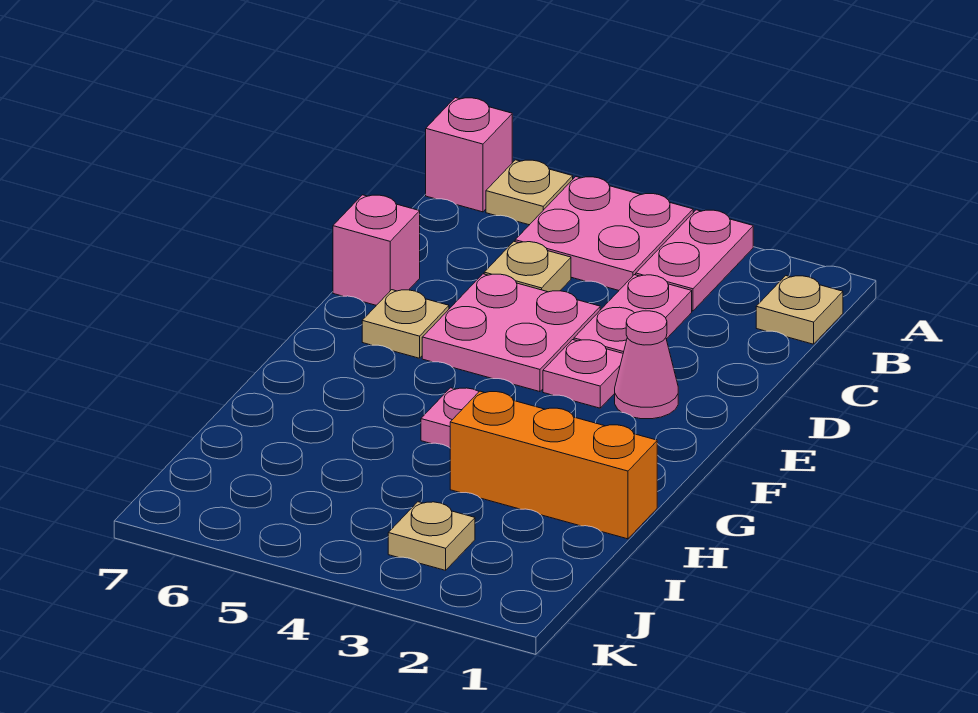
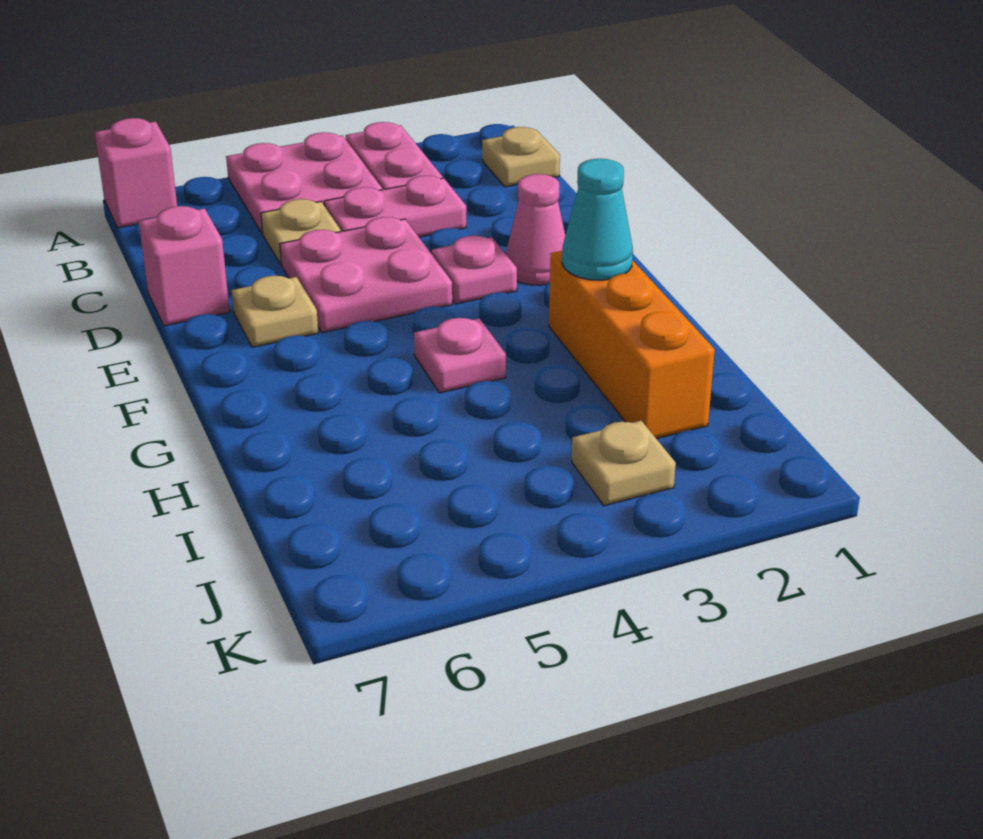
tan plate A6 level 1 -> none
pink plate C3:D3 level 1 -> pink plate C3:C4 level 1
none -> cyan cone G2 level 2
orange brick H1:H3 level 1 -> orange brick G2:I2 level 1

